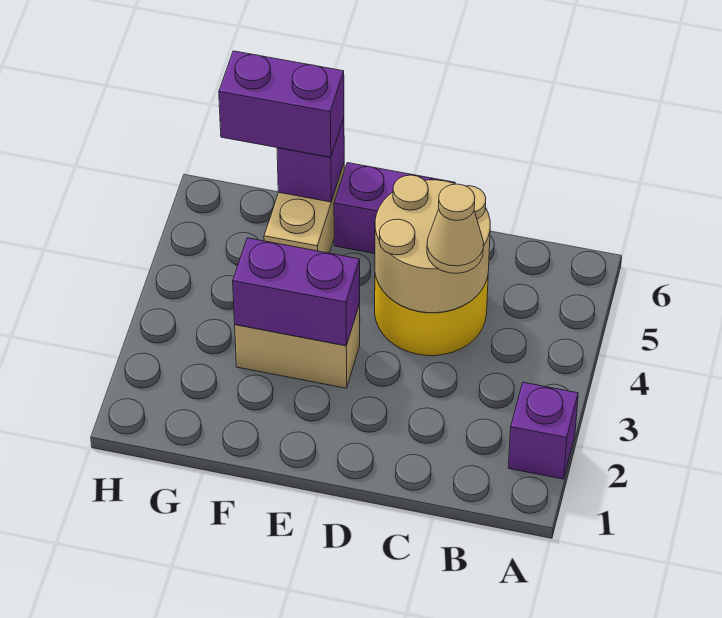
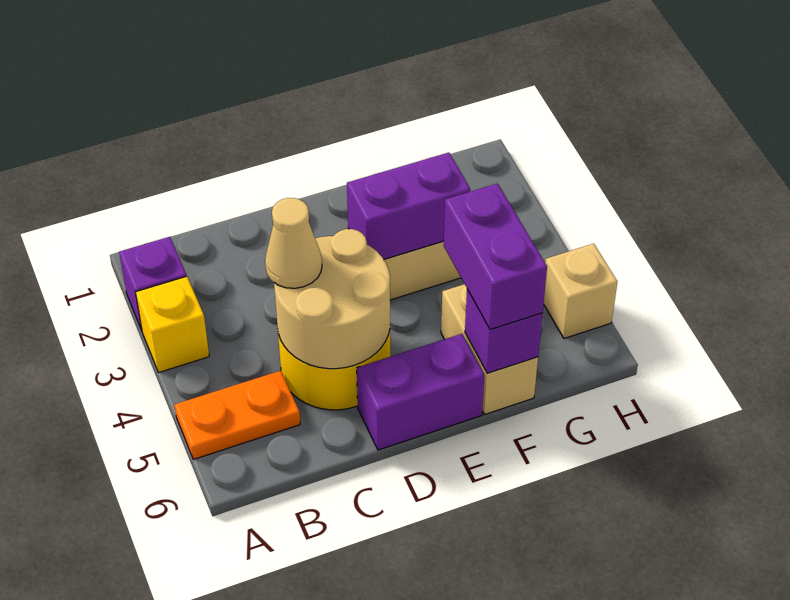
none -> yellow brick A3 level 1
none -> orange plate A5:B5 level 1
purple brick F6:G6 level 3 -> purple brick F5:F6 level 3
none -> tan brick H5 level 1

